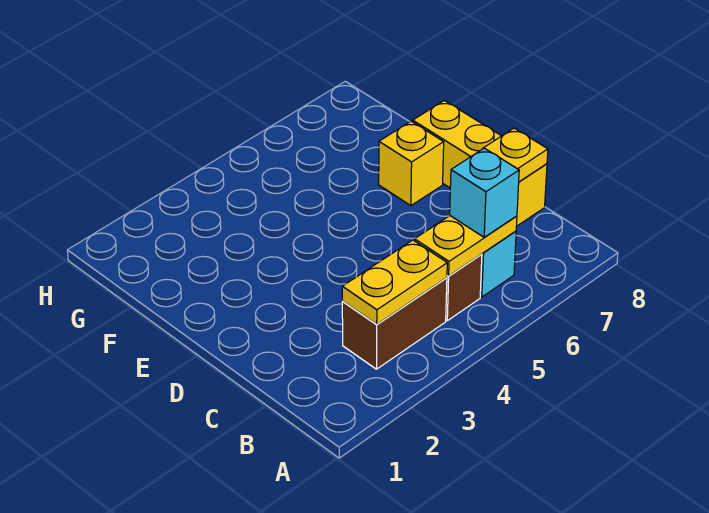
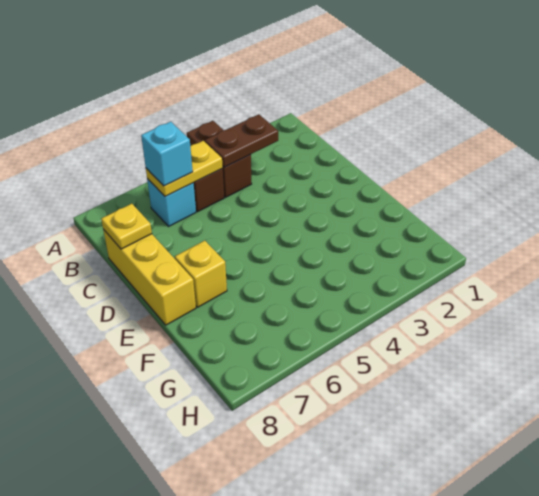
brown brick B3:B4 level 1 -> brown brick A4:B4 level 1
yellow plate B3:B4 level 2 -> brown plate B3:B4 level 2

